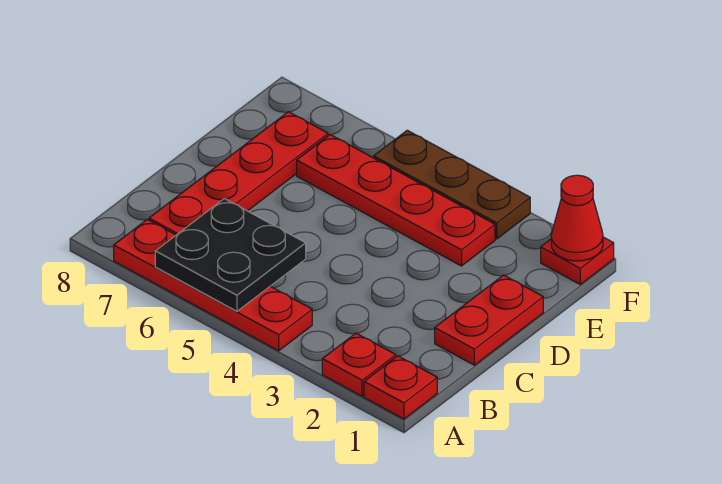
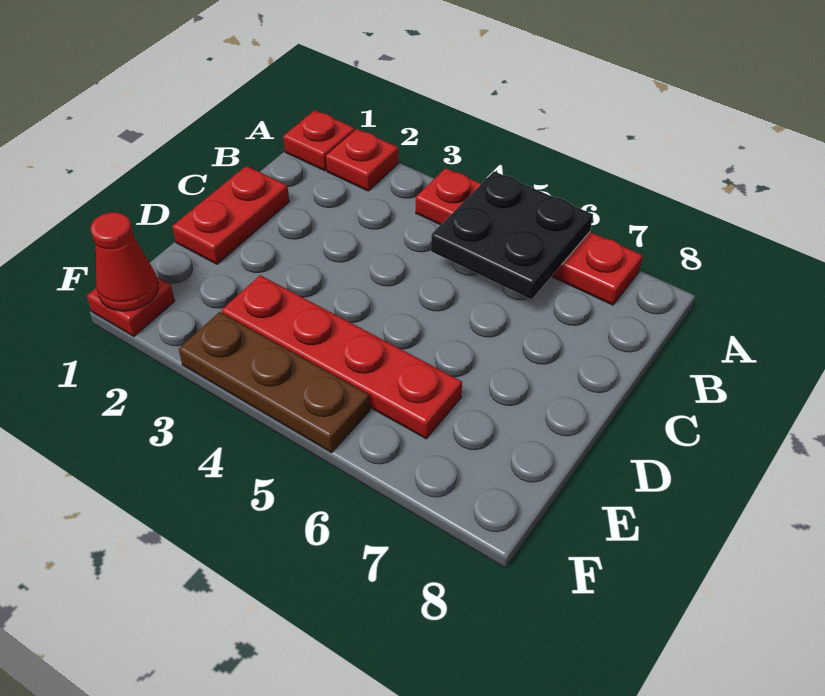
red plate B7:E7 level 1 -> none

